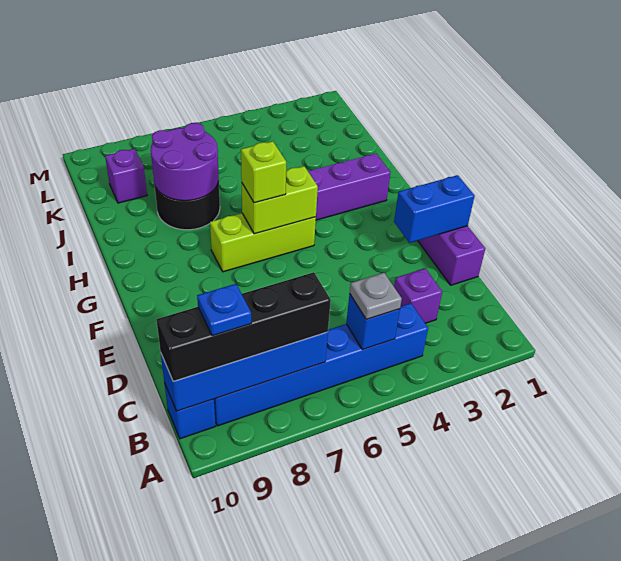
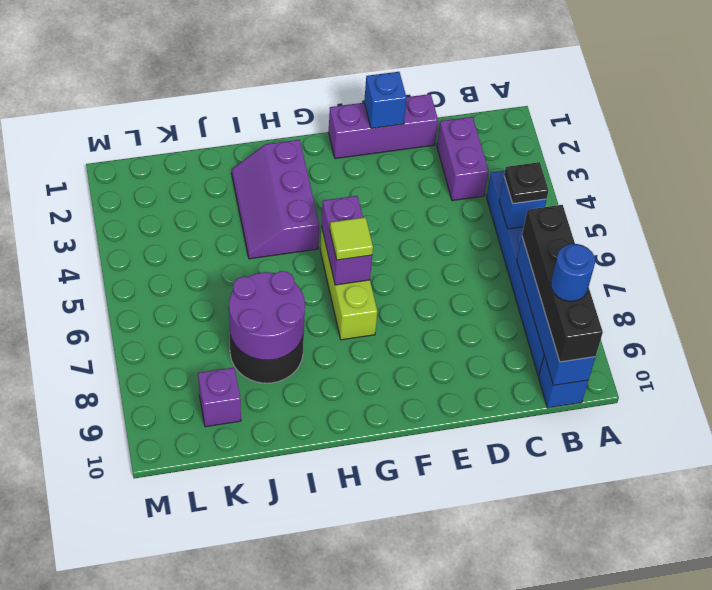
grey plate B5 level 3 -> black plate B5 level 3
blue plate B9 level 4 -> blue round brick B9 level 4
purple brick C3 level 1 -> purple brick C2:C3 level 1
blue brick E1:E2 level 2 -> blue brick E1 level 2
lime brick G5:G6 level 2 -> purple brick G5:G6 level 2
lime brick G6 level 3 -> lime tile G6 level 3

